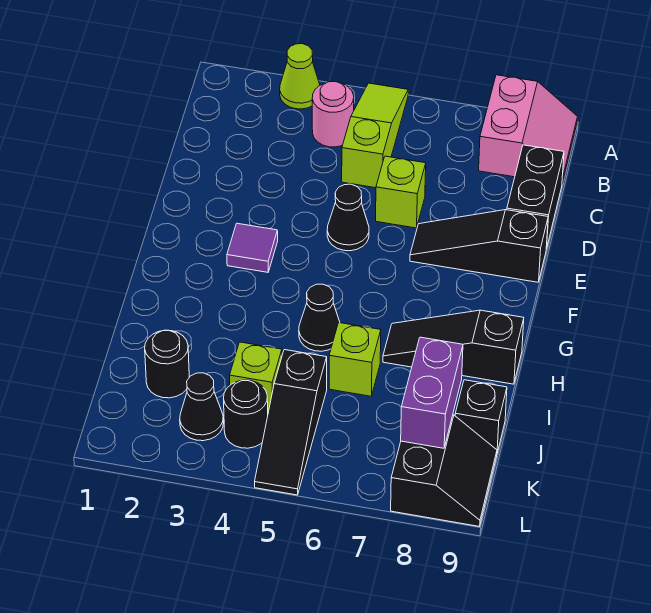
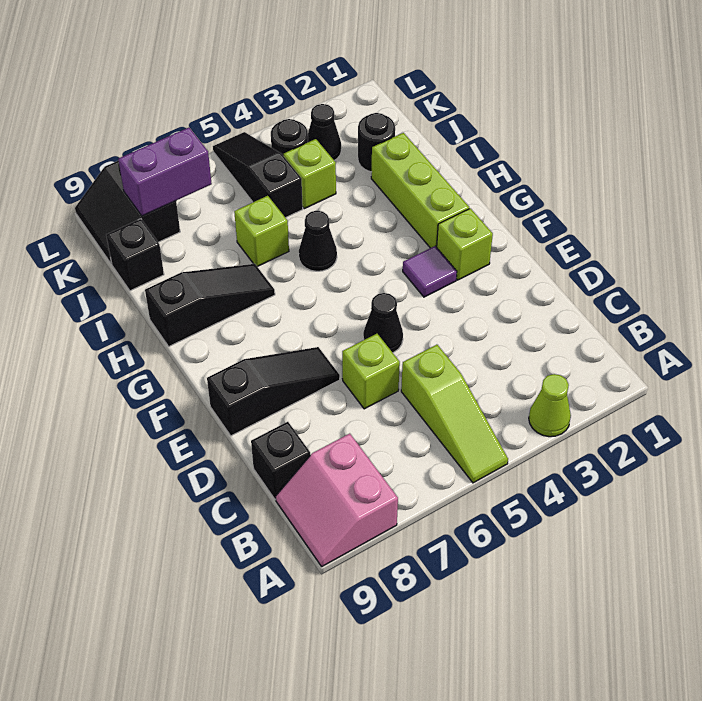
pink round brick B4 level 1 -> none
black brick C9:D9 level 1 -> black brick C9 level 1
none -> lime brick F2 level 1
none -> lime brick G2:I2 level 1
purple brick J8:K8 level 2 -> purple brick K7:K8 level 2

